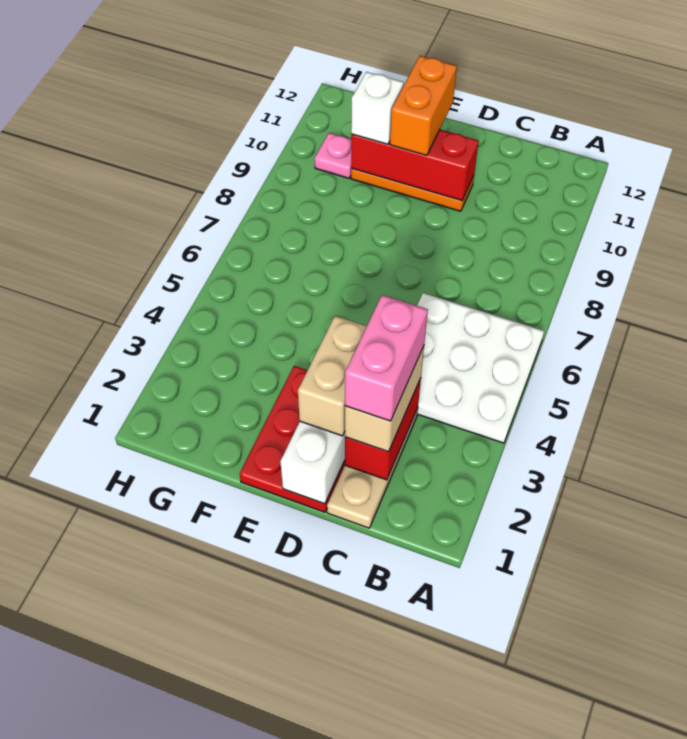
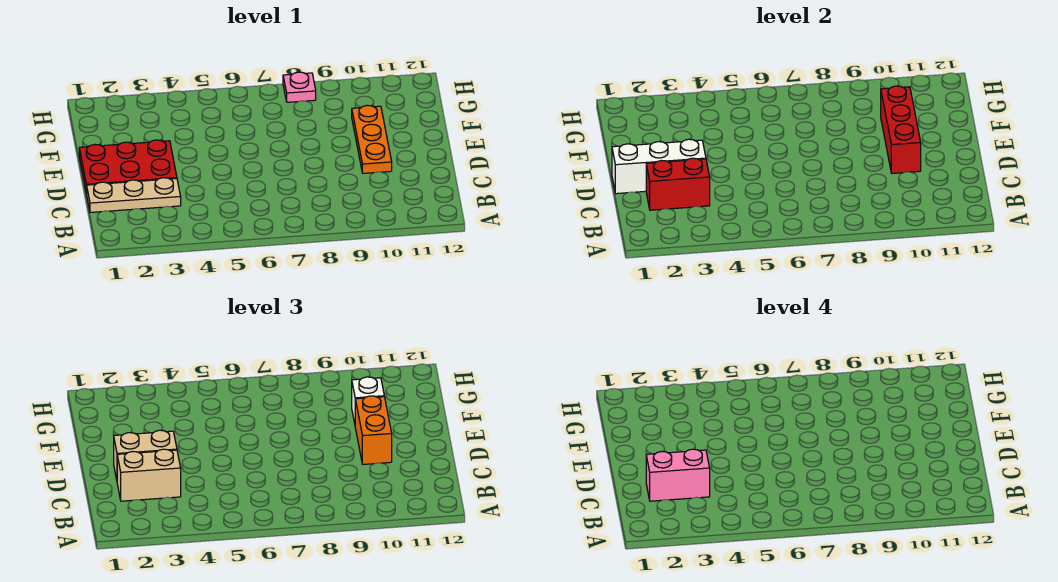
white plate A4:C6 level 1 -> none
orange brick E10:E11 level 3 -> orange brick D10:E10 level 3
pink plate G10 level 1 -> pink plate H8 level 1

